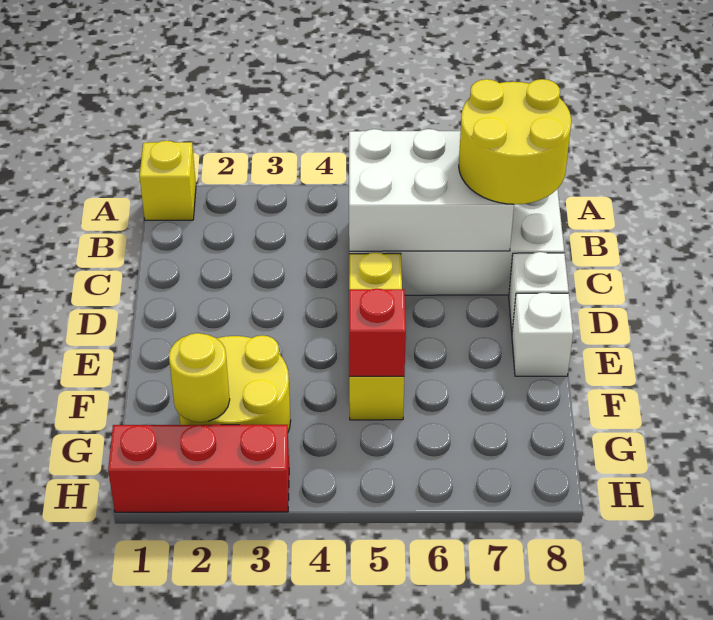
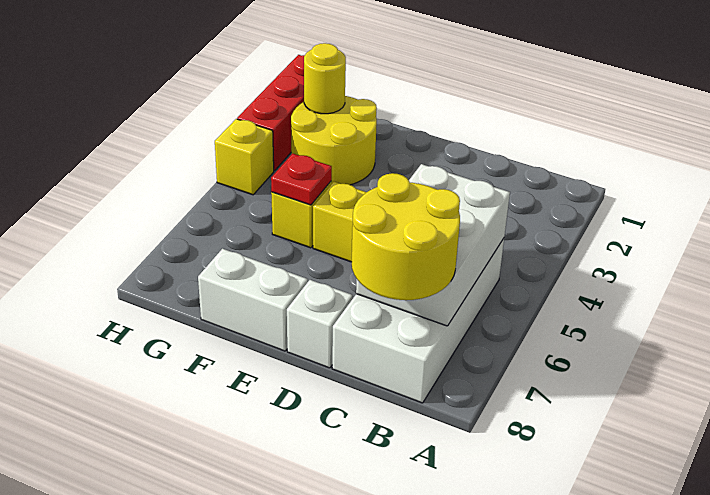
yellow brick A1 level 1 -> yellow brick H4 level 1
white brick E8 level 1 -> white brick E8:F8 level 1
red brick F5 level 2 -> red plate F5 level 2

